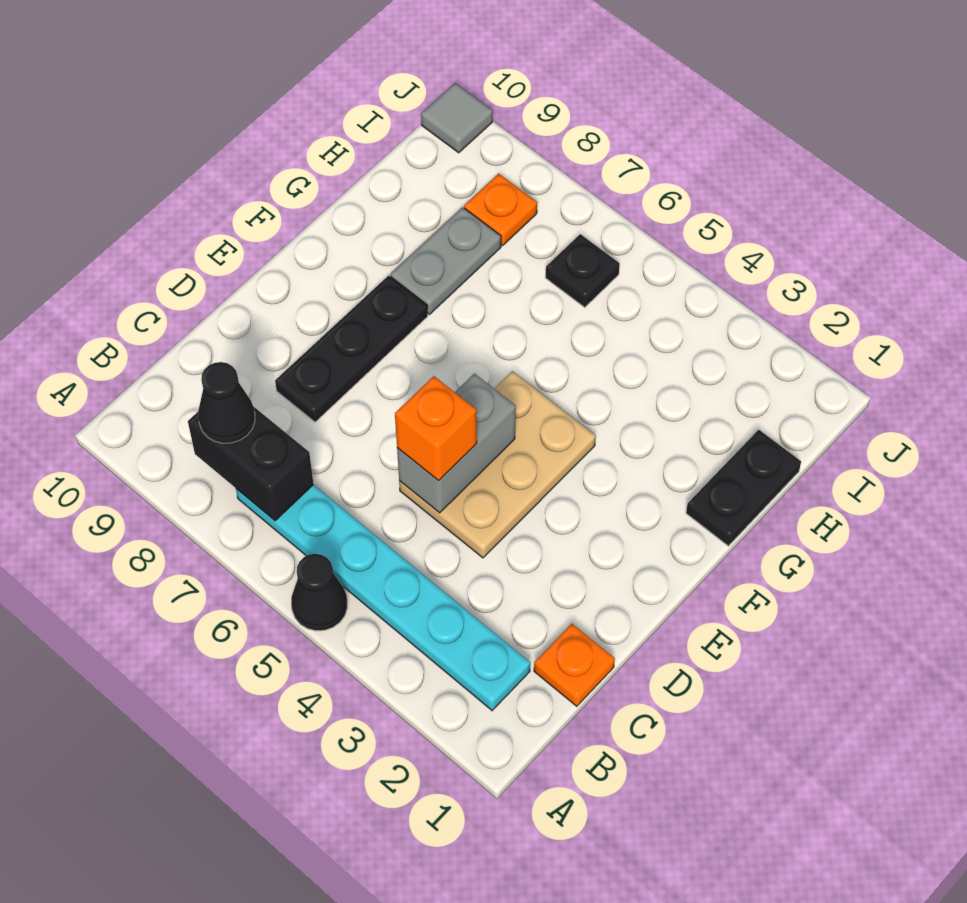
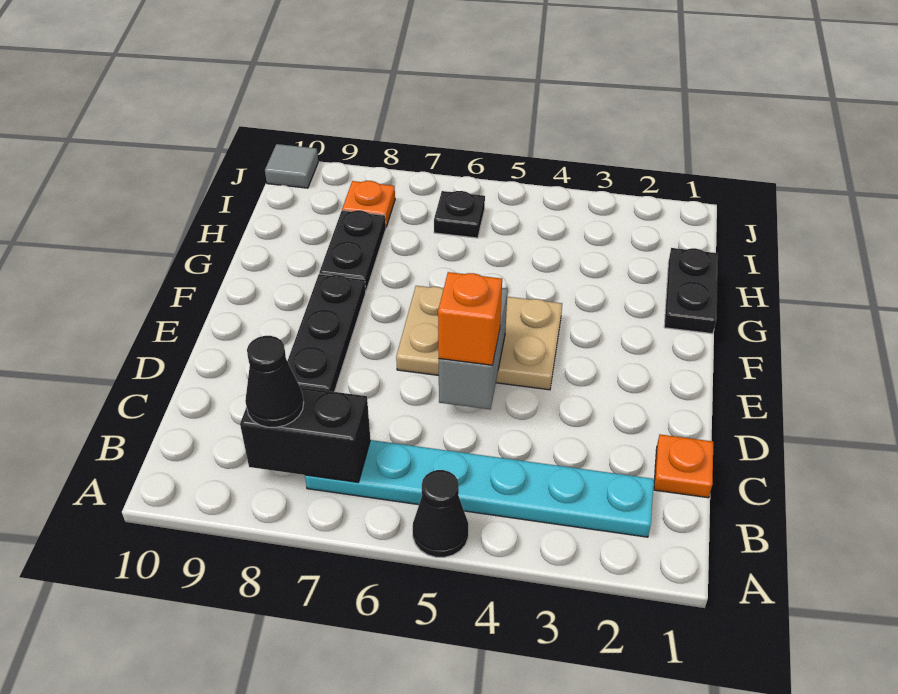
tan plate D4:F5 level 1 -> tan plate E4:F6 level 1
grey plate G8:H8 level 1 -> black plate G8:H8 level 1

